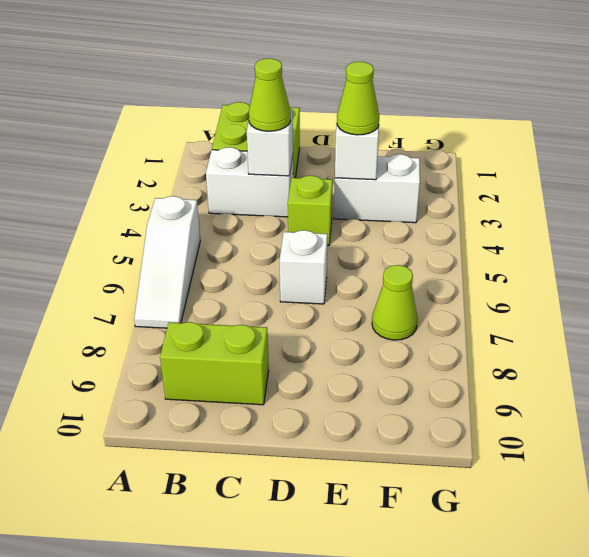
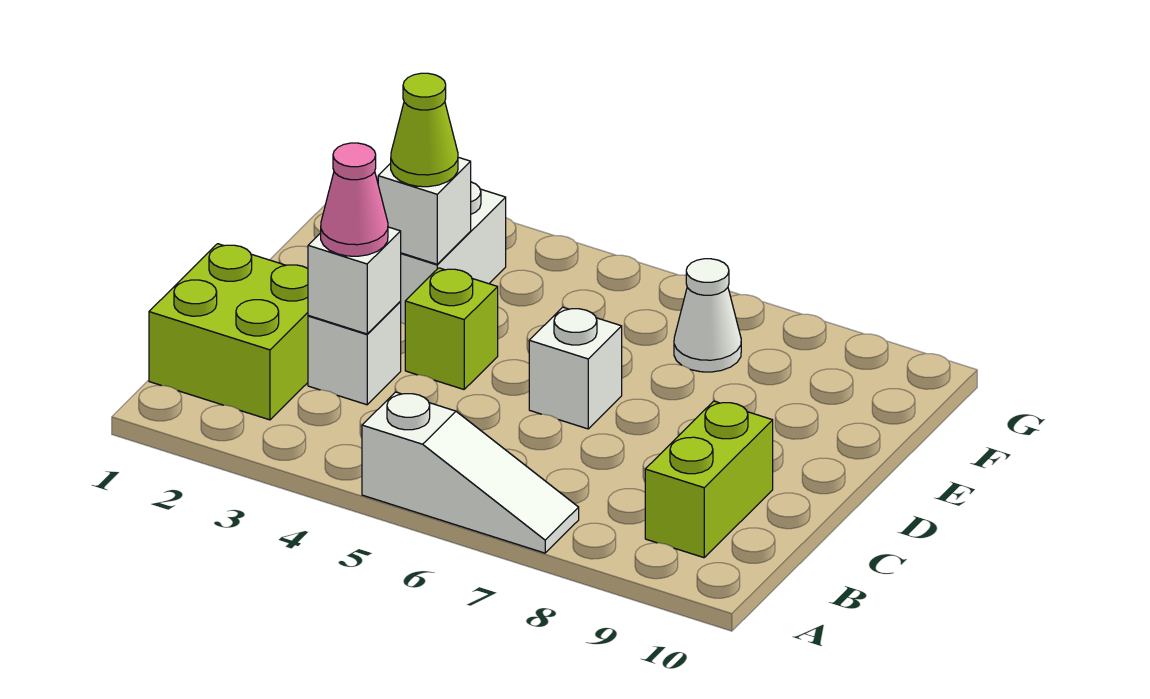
white brick B3:C3 level 1 -> white brick C3 level 1
lime cone C3 level 3 -> pink cone C3 level 3
lime cone F7 level 1 -> white cone F7 level 1

